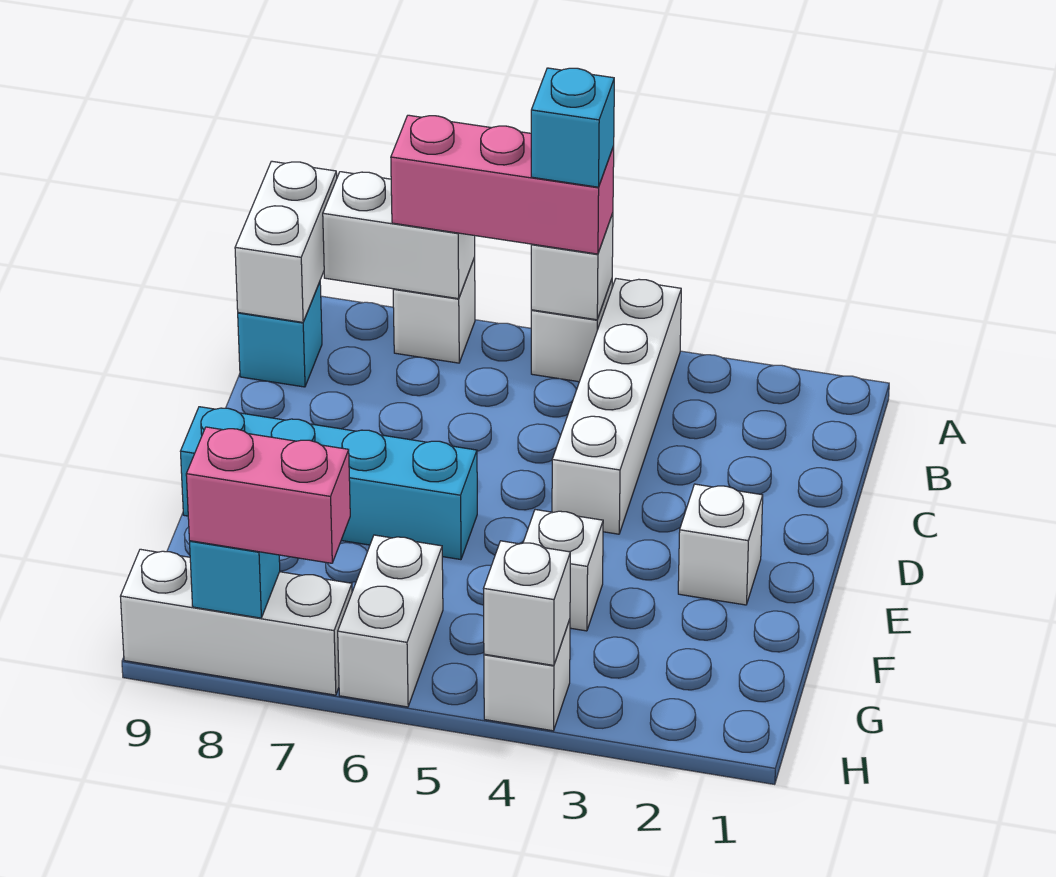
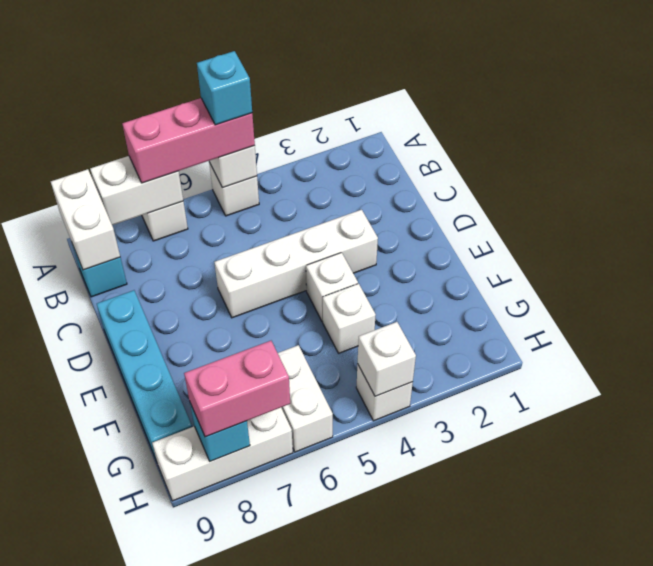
white brick A4:D4 level 1 -> white brick D3:D6 level 1
white brick E2 level 1 -> white brick E4 level 1
cyan brick E6:E9 level 1 -> cyan brick D9:G9 level 1

